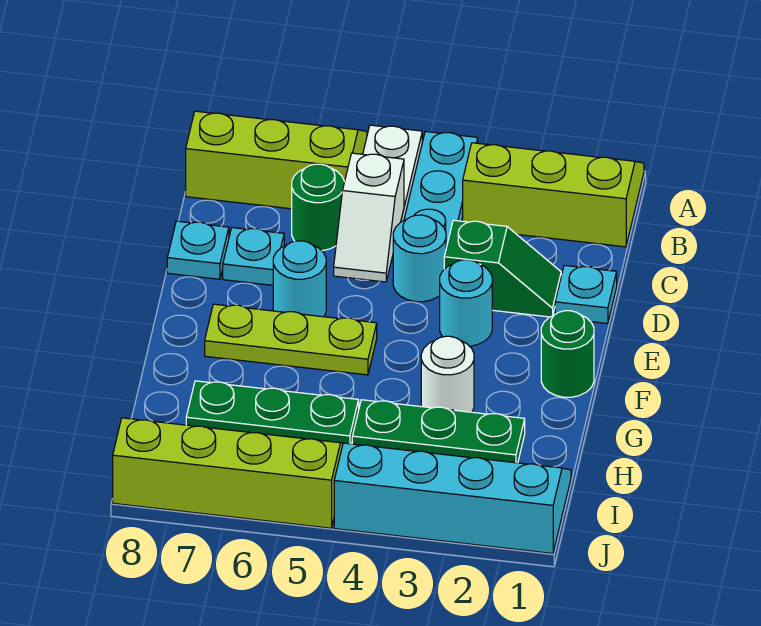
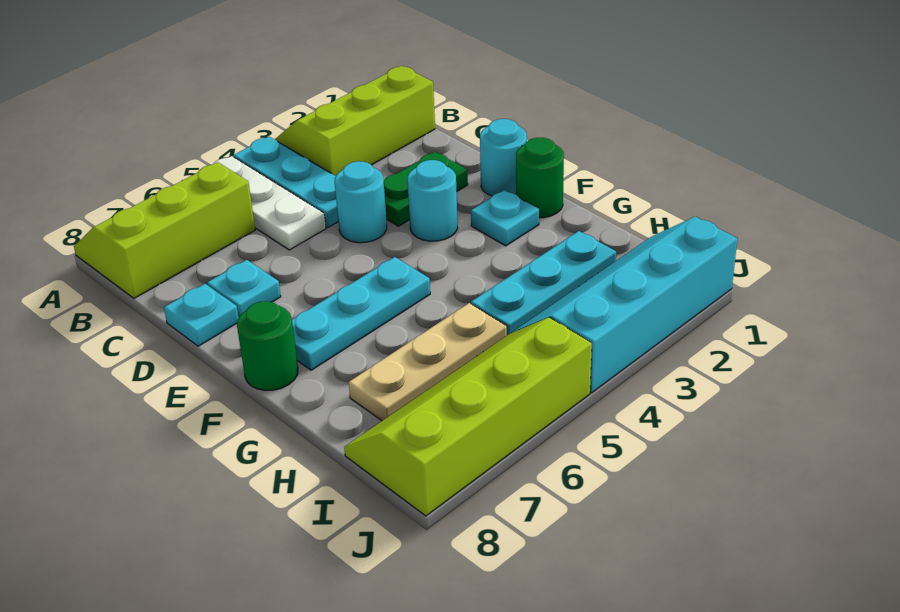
white slope C5:D5 level 2 top C -> none
green round brick C6 level 1 -> green round brick F8 level 1
cyan plate D1 level 1 -> cyan plate F2 level 1
green slope D2:D3 level 1 top 3 -> green plate D2:D3 level 1
cyan round brick E6 level 1 -> cyan round brick E1 level 1
lime plate F5:F7 level 1 -> cyan plate F5:F7 level 1
white round brick G3 level 1 -> none
green plate H2:H4 level 1 -> cyan plate H2:H4 level 1
green plate H5:H7 level 1 -> tan plate H5:H7 level 1

